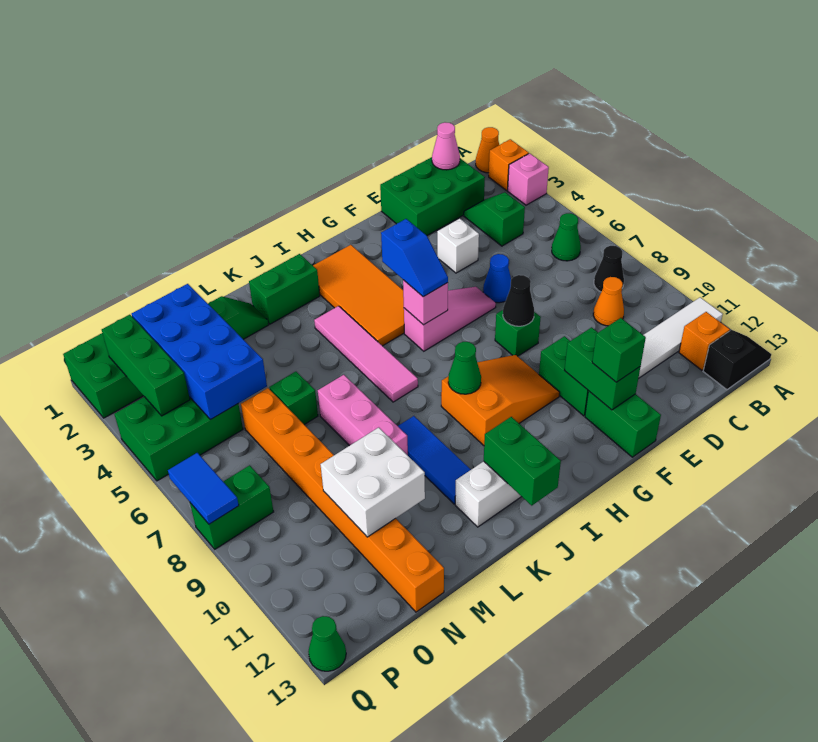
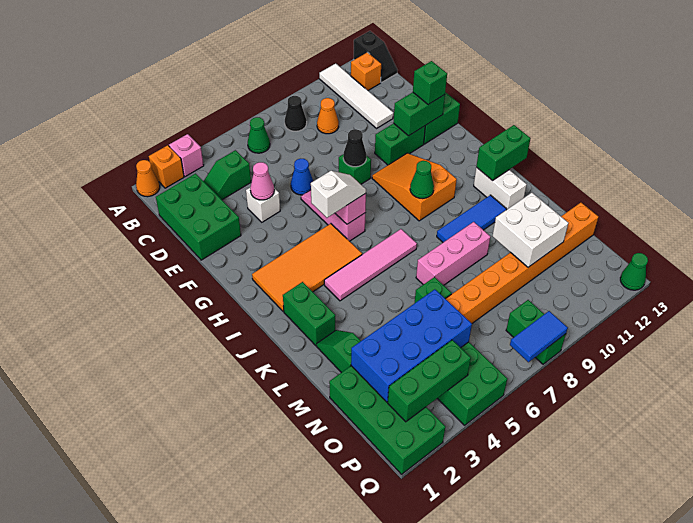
black slope A13:B13 level 1 top B -> black slope A13:B13 level 1 top A
pink cone C1 level 2 -> pink cone E4 level 2
blue slope H5:H6 level 3 top 5 -> white slope H5:H6 level 3 top 5

